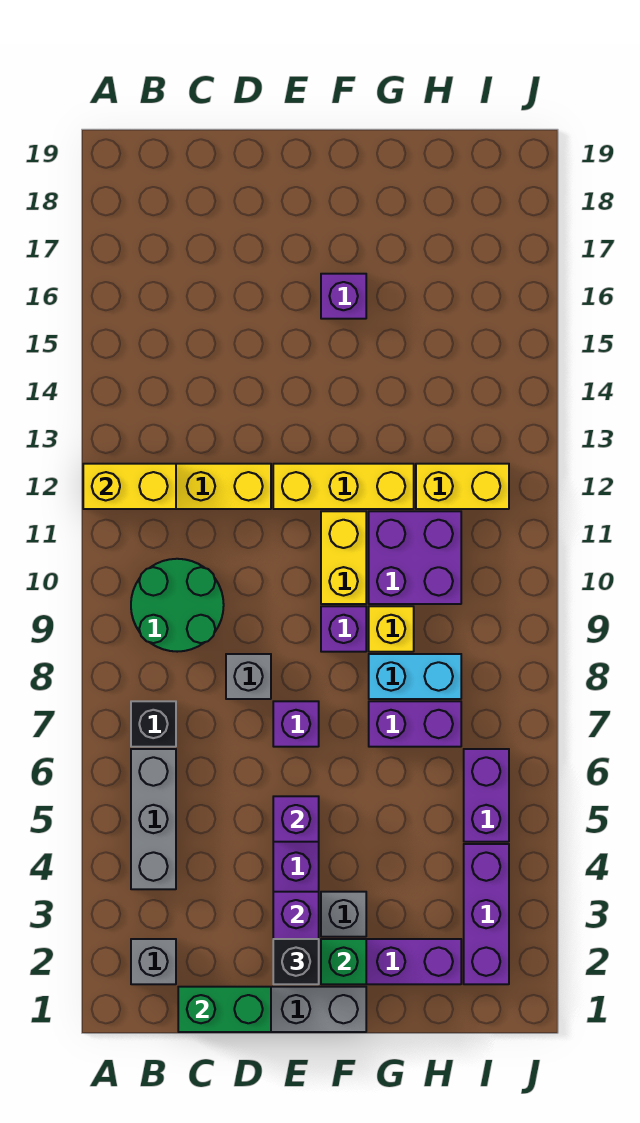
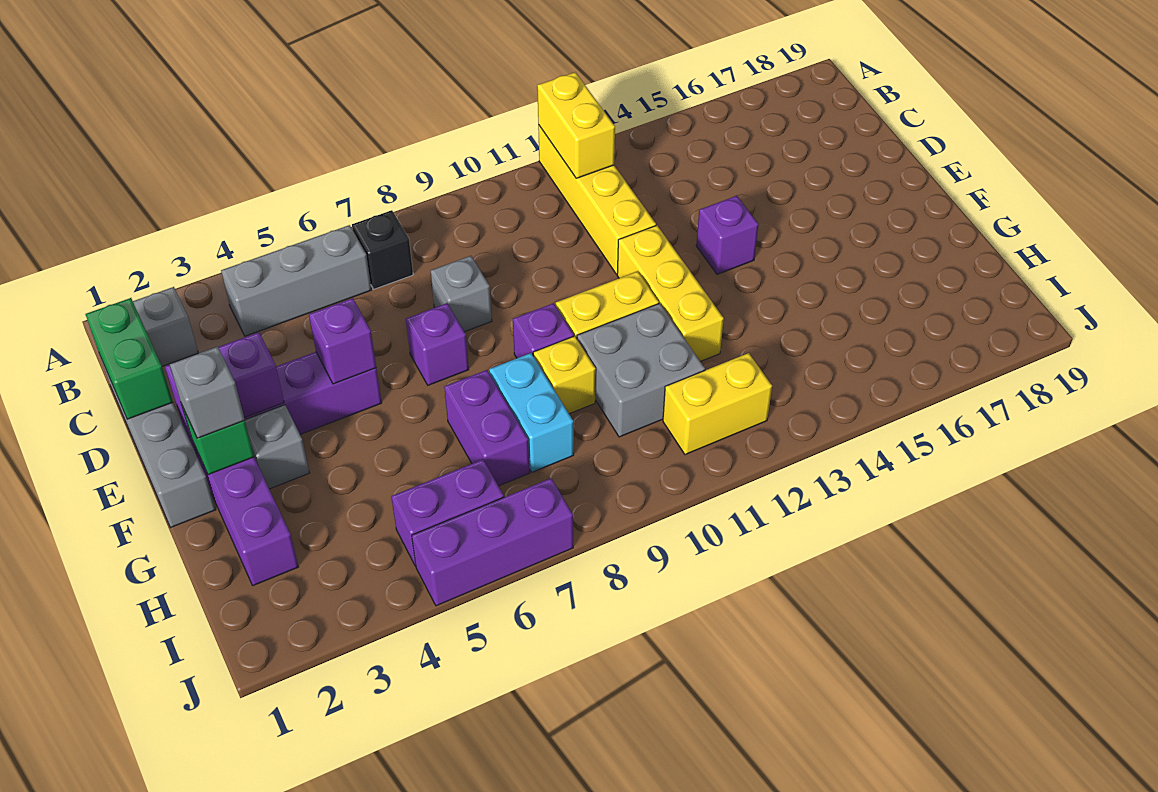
green round brick B9:C10 level 1 -> none
black brick E2 level 3 -> none
none -> grey brick F2 level 3
purple brick F16 level 1 -> purple brick E14 level 1
purple brick G10:H11 level 1 -> grey brick G10:H11 level 1
yellow brick H12:I12 level 1 -> yellow brick I11:I12 level 1
purple brick I2:I4 level 1 -> purple brick J5:J7 level 1

